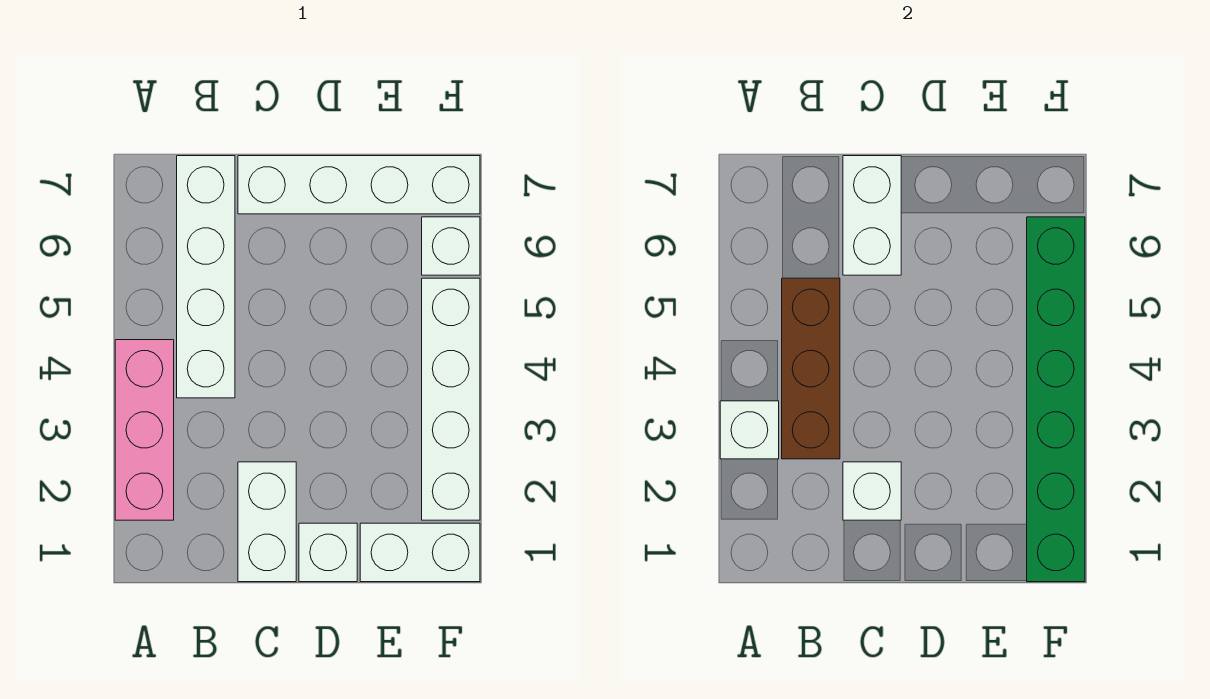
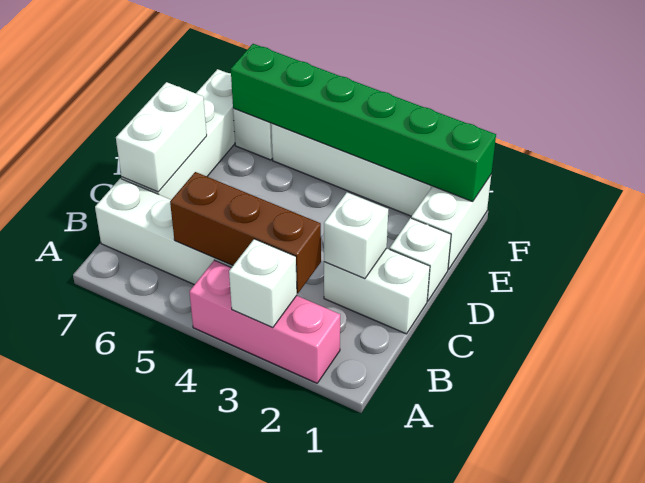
white brick C6:C7 level 2 -> white brick C7:D7 level 2

